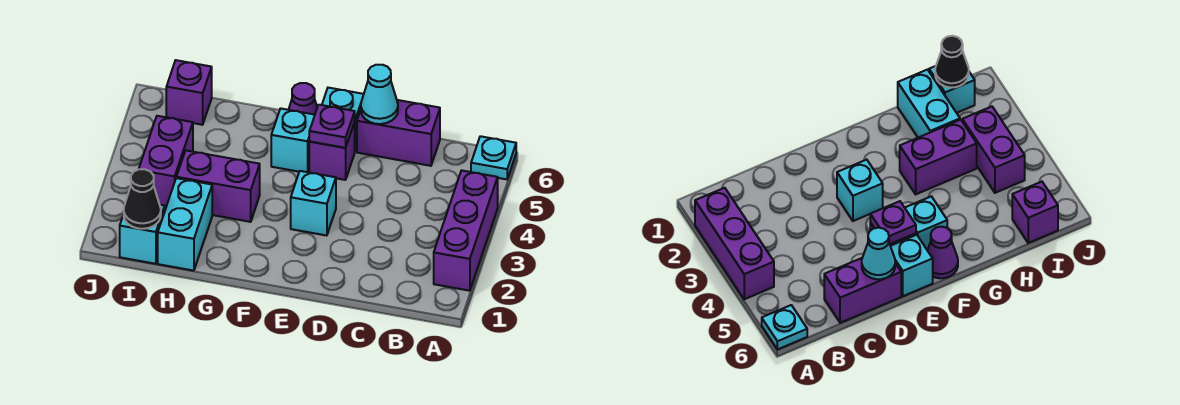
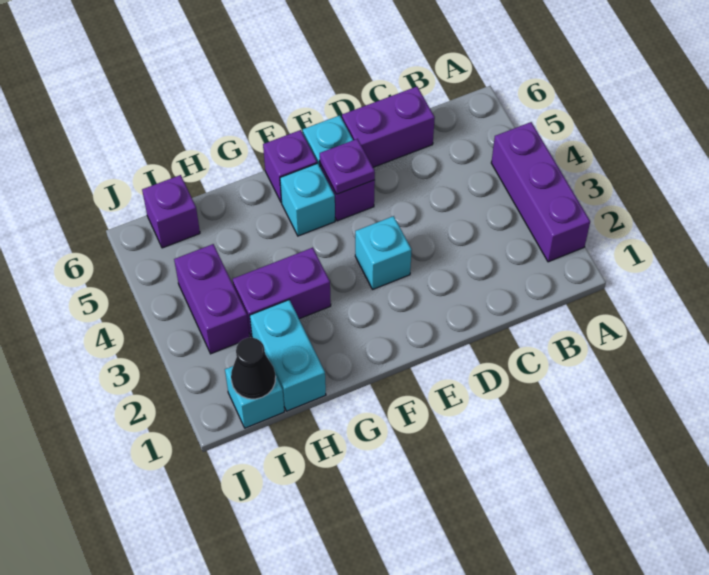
cyan plate A6 level 1 -> none
cyan cone D6 level 2 -> none
purple cone F6 level 1 -> purple brick F6 level 1

